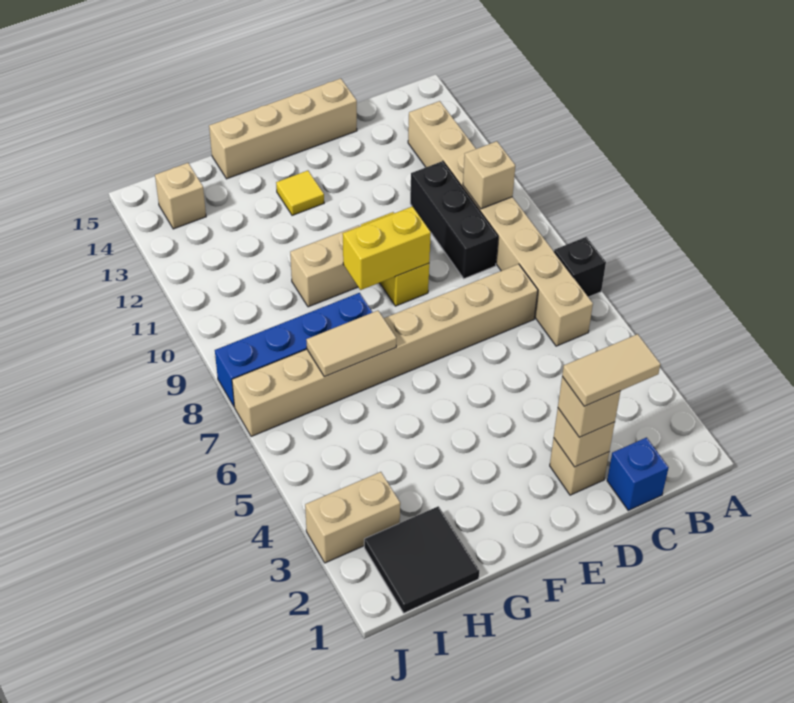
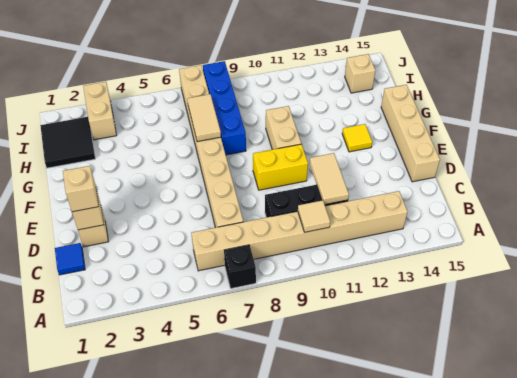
tan brick B10 level 2 -> tan tile B10 level 2
blue brick C1 level 1 -> blue tile C1 level 1
tan tile C2:D2 level 4 -> tan tile C11:D11 level 2
yellow brick E9:F9 level 2 -> none

